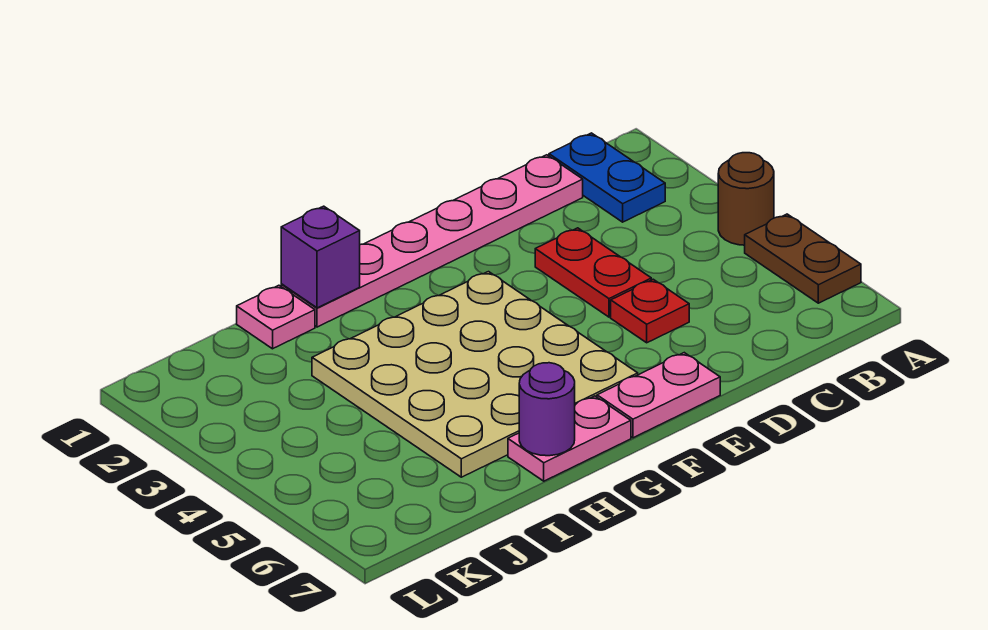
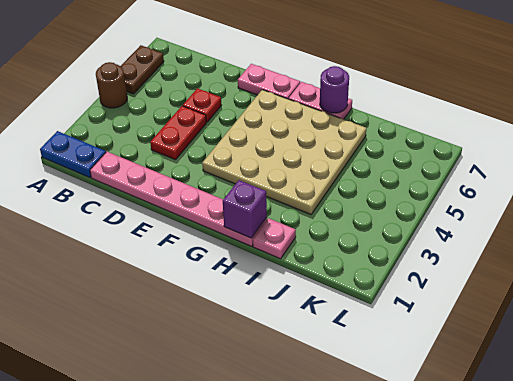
blue plate B1:B2 level 1 -> blue plate A1:B1 level 1

